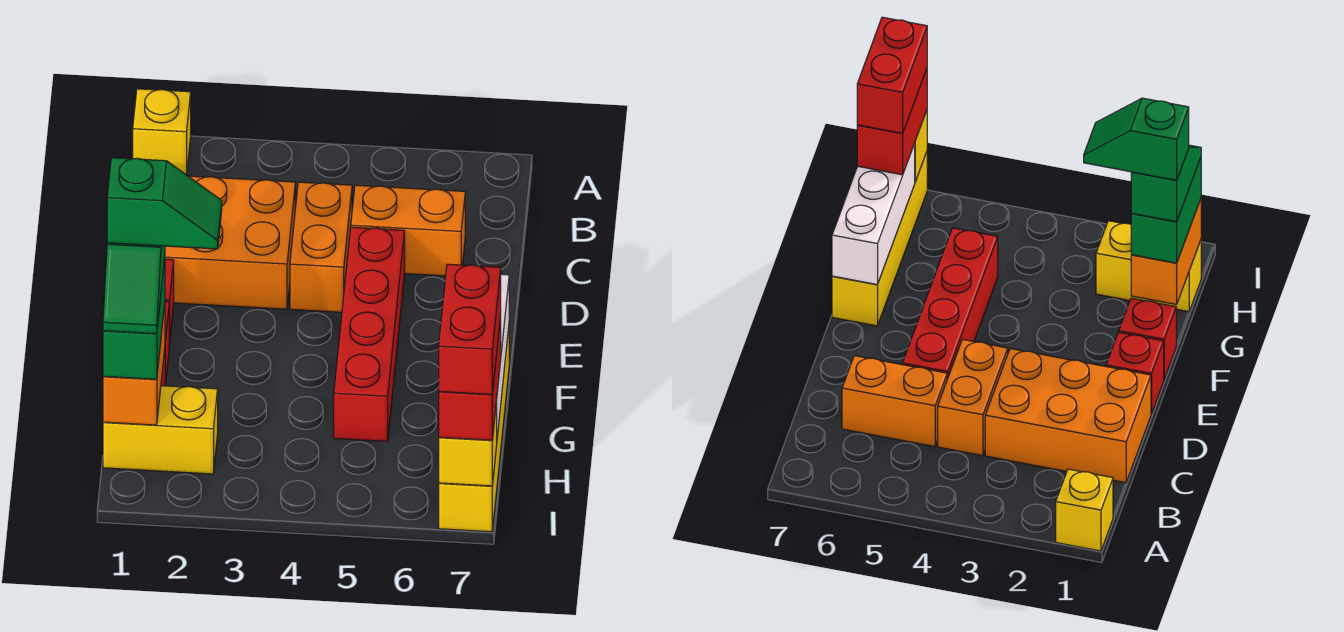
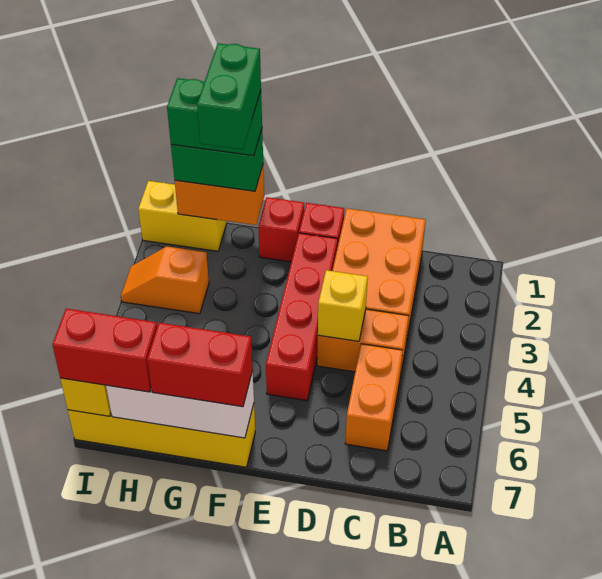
yellow brick A1 level 1 -> yellow brick D4 level 2
red brick D5:G5 level 1 -> red brick E2:E5 level 1
green slope G1:H1 level 4 top G -> green brick G1:H1 level 4
green slope G1:G2 level 5 top 1 -> green brick G1:G2 level 5
yellow brick H1:H2 level 1 -> yellow brick H1:I1 level 1
none -> orange slope H3:I3 level 1 top H
red brick H7:I7 level 4 -> red brick F7:G7 level 3

